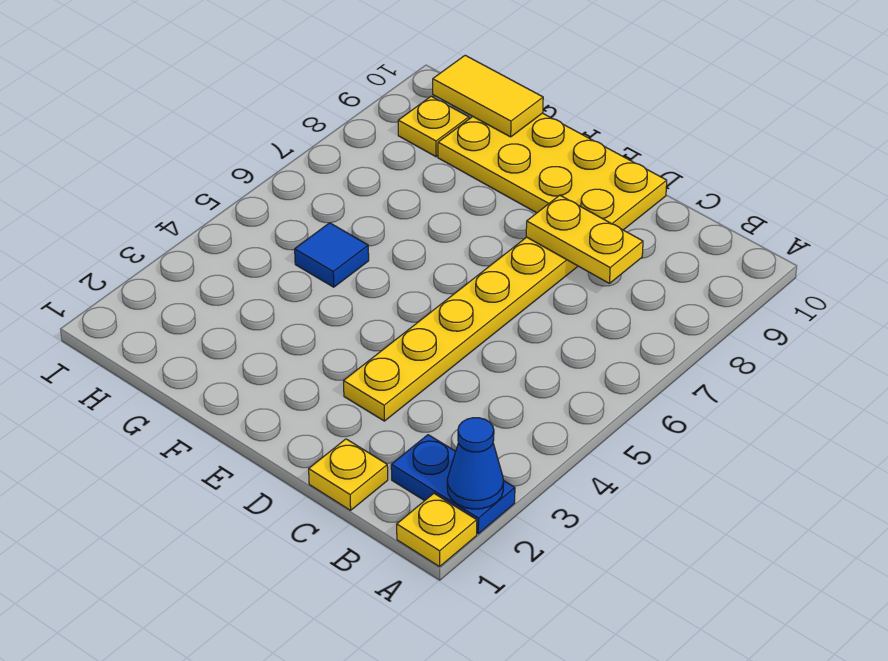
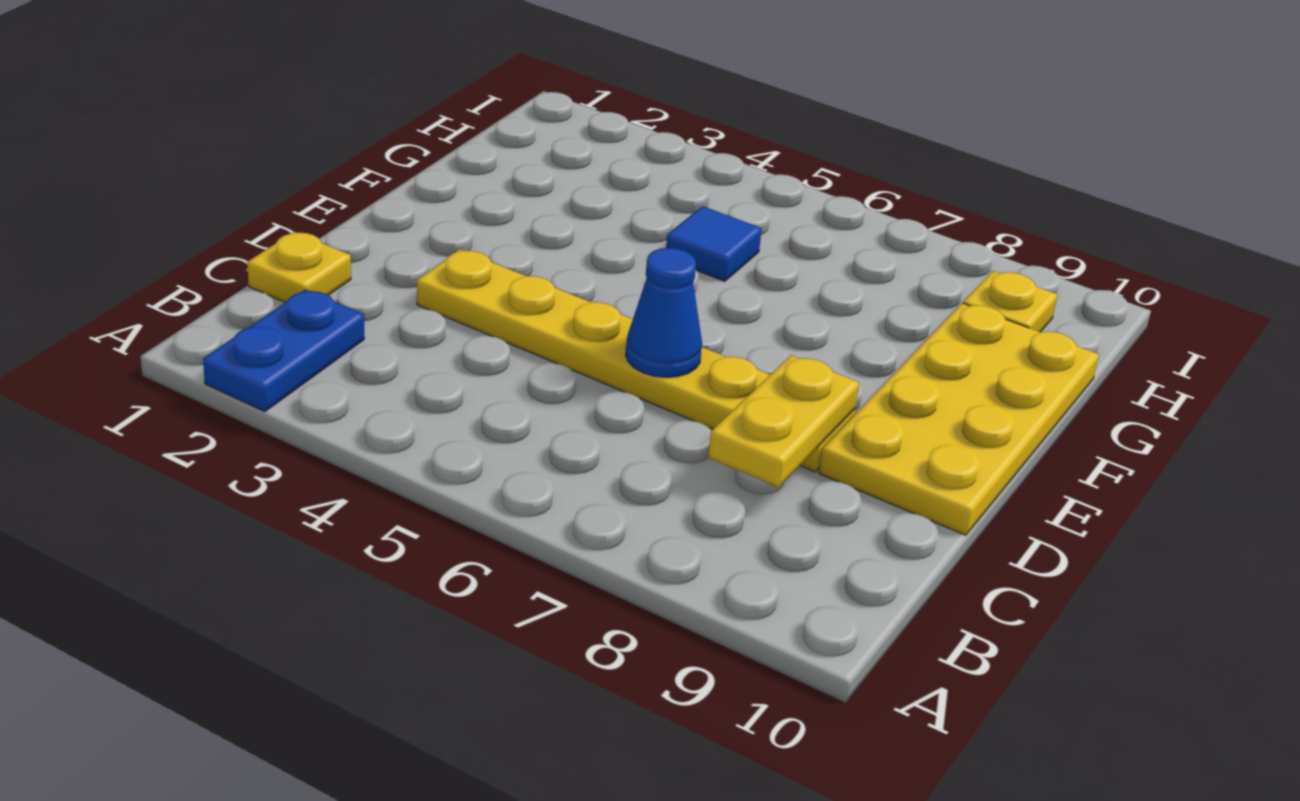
yellow plate A1 level 1 -> none
blue cone A2 level 2 -> blue cone D6 level 2
yellow tile G10:H10 level 2 -> none

